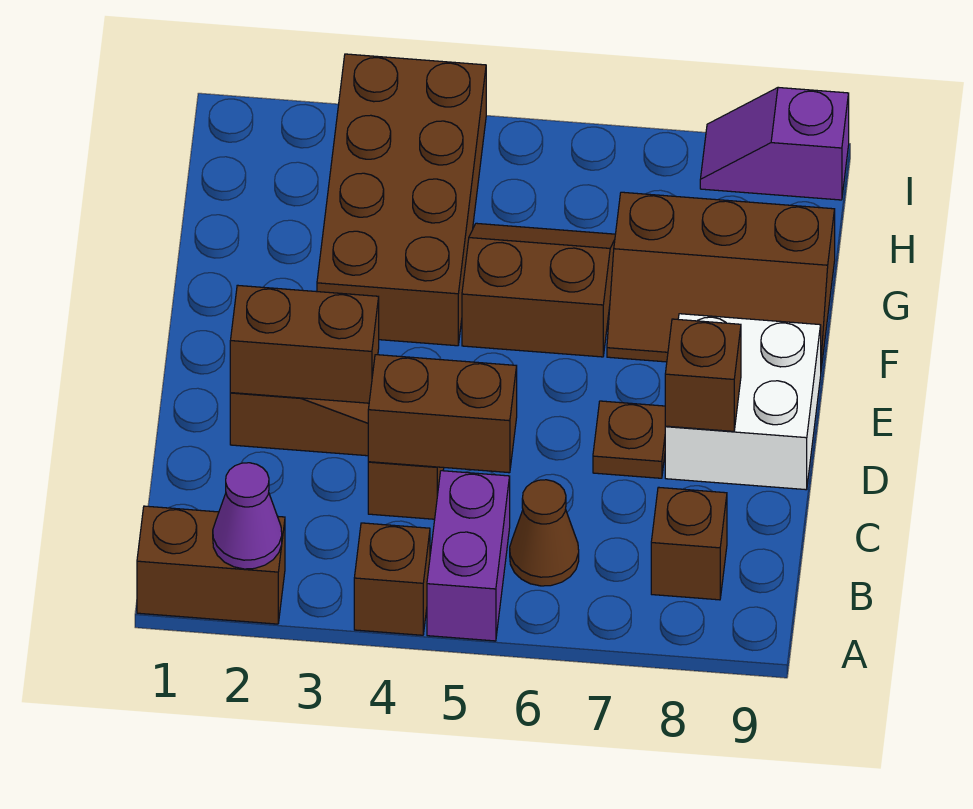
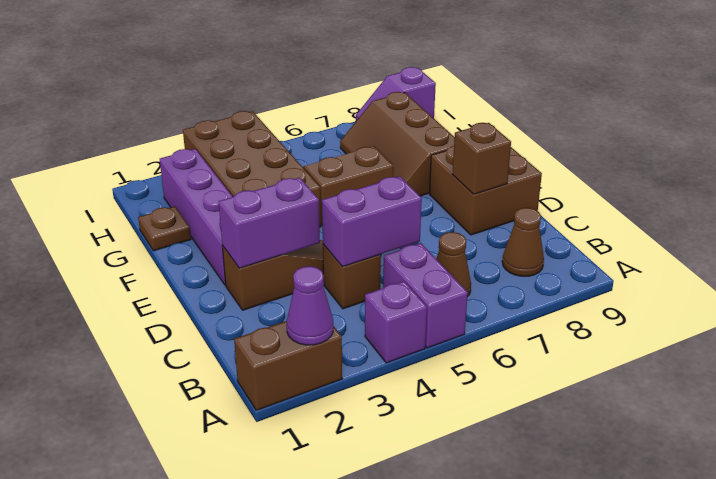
brown brick A4 level 1 -> purple brick A4 level 1
brown brick B8 level 1 -> brown cone B8 level 1
brown brick C4:C5 level 2 -> purple brick C4:C5 level 2
brown brick D2:D3 level 2 -> purple brick D2:D3 level 2
brown plate D7 level 1 -> brown plate G1 level 1
white brick D8:E9 level 1 -> brown brick D8:E9 level 1
none -> purple brick E2:H2 level 1
brown slope F7:G9 level 1 top G -> brown slope F7:H8 level 1 top 8

